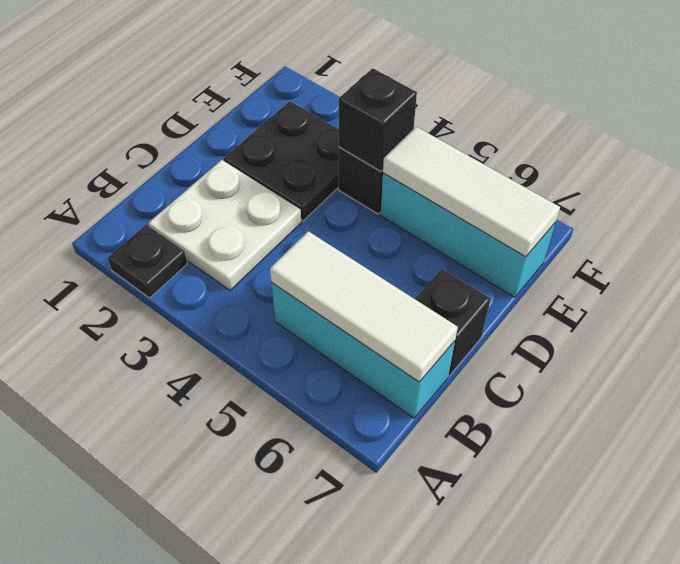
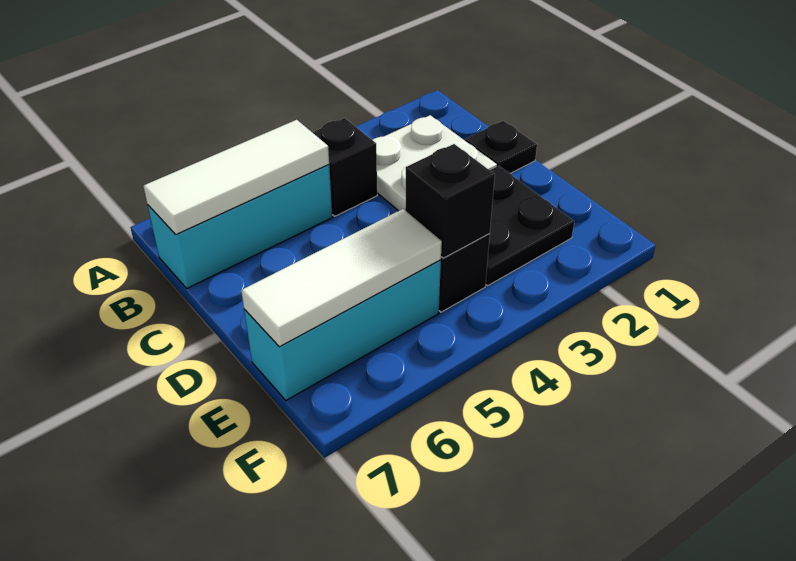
black plate A2 level 1 -> black plate C1 level 1
black brick C7 level 1 -> black brick B4 level 1

